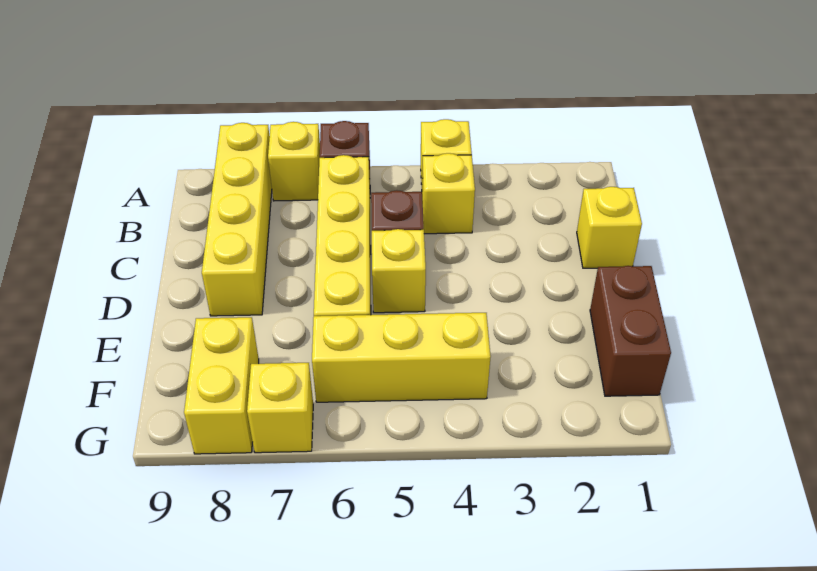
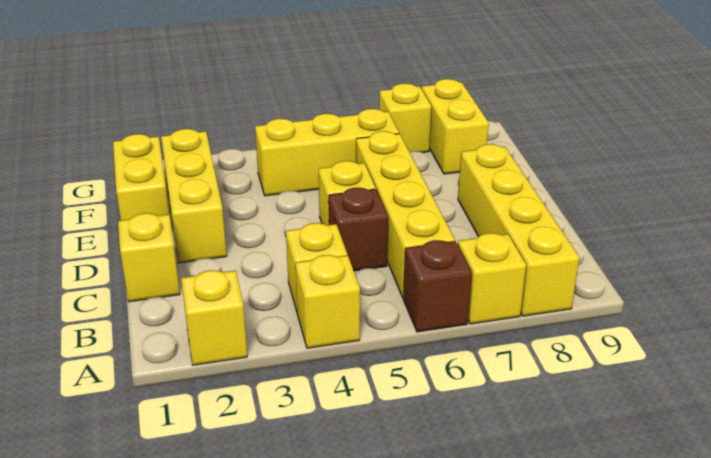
none -> yellow brick A2 level 1
none -> yellow brick D2:F2 level 1
brown brick E1:F1 level 1 -> yellow brick E1:F1 level 1

